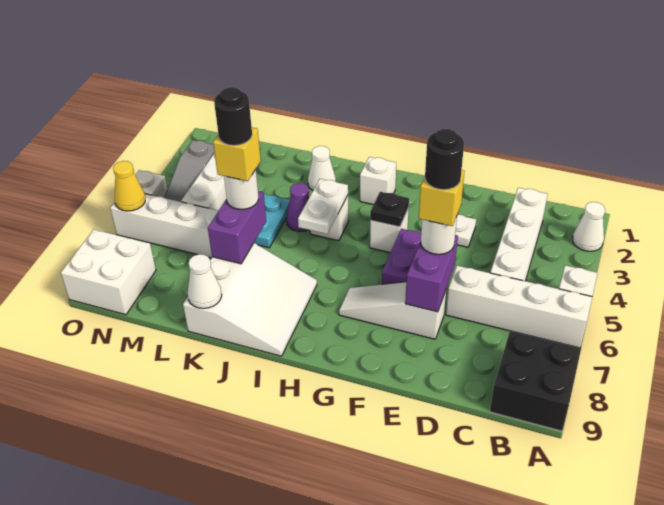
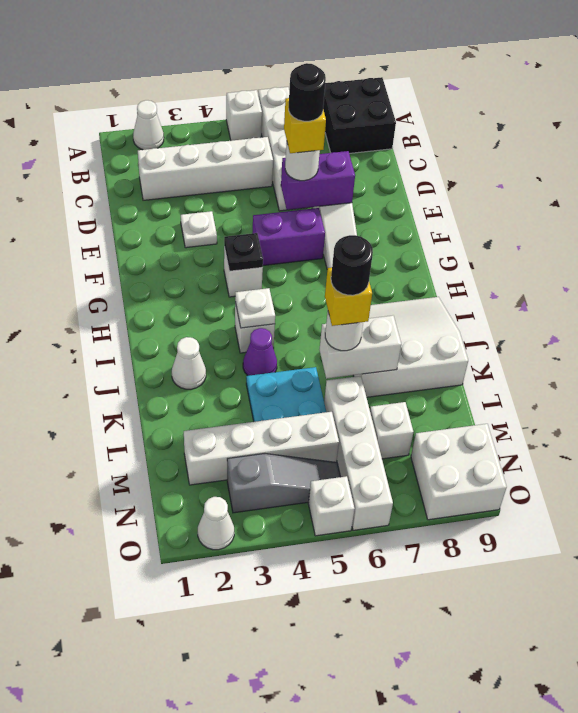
white brick H2 level 1 -> white brick M7 level 1
white plate I4:I5 level 2 -> white plate I4 level 2
purple brick K6:K7 level 2 -> white brick K6:K7 level 2
white cone K9 level 2 -> white cone O2 level 1
yellow cone O6 level 2 -> none

